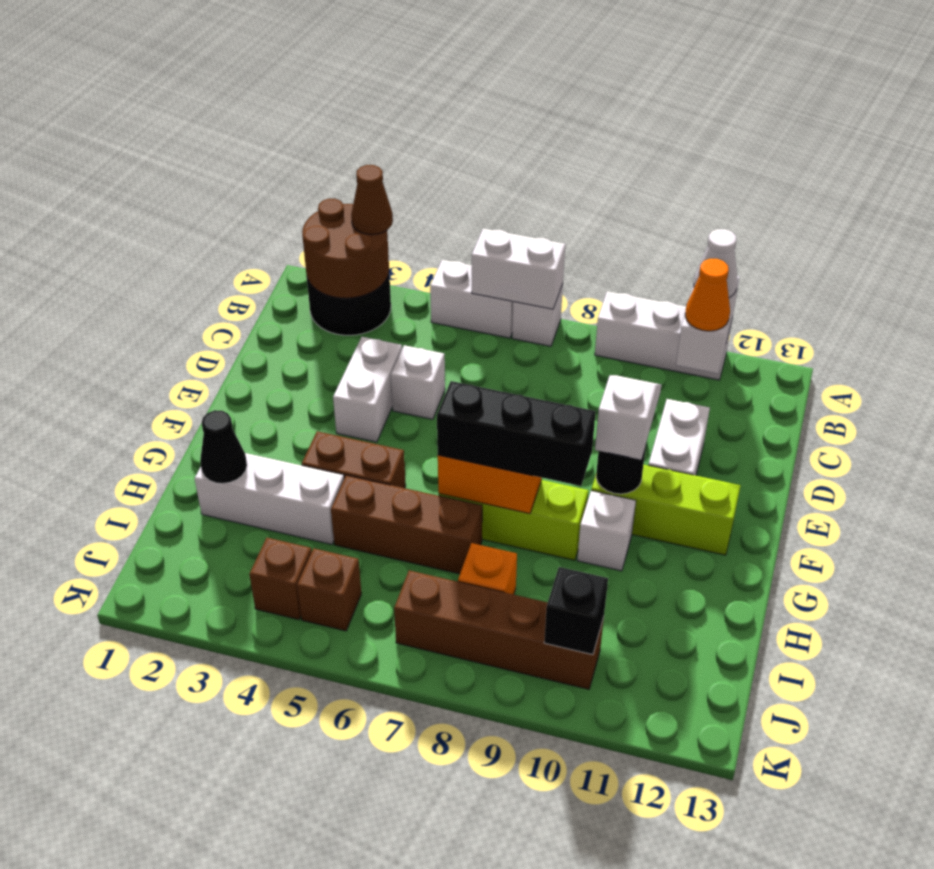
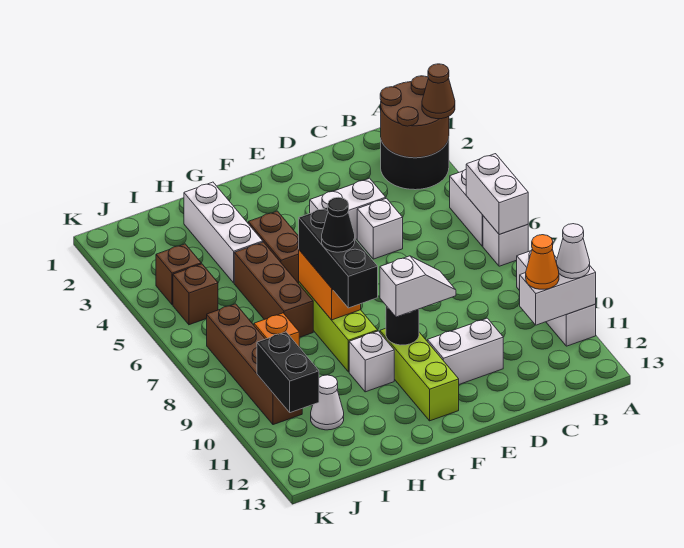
black cone H2 level 2 -> black cone G8 level 4
none -> white cone I11 level 1
black brick J10 level 2 -> black brick J10:J11 level 2

